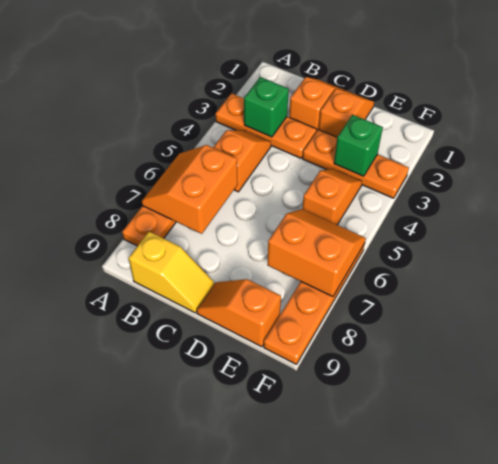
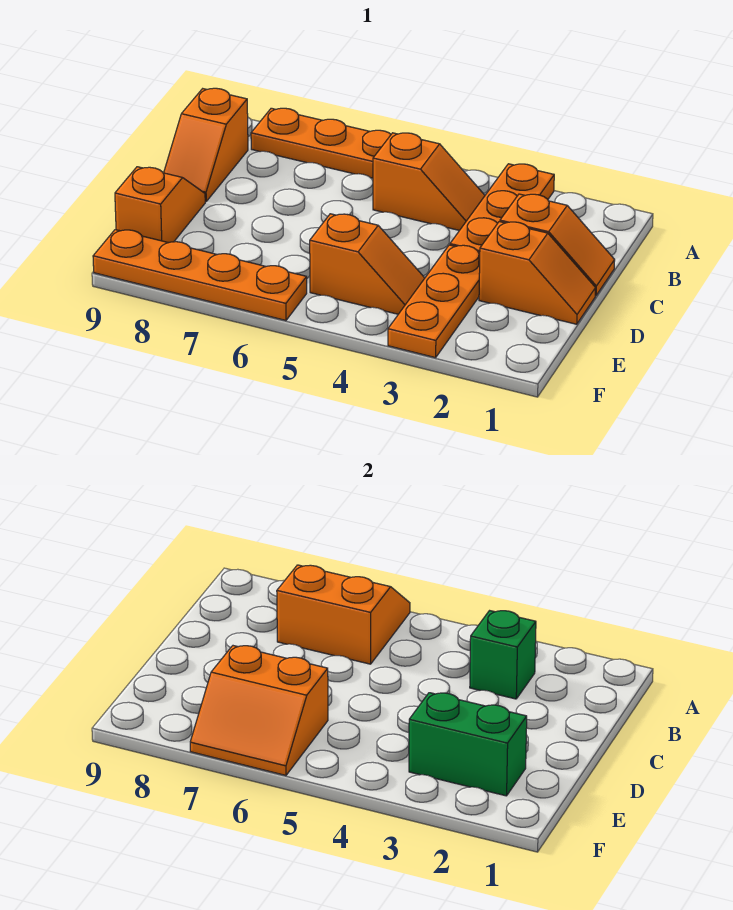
yellow slope B9:C9 level 1 top B -> orange slope B9:C9 level 1 top B
green brick E3 level 2 -> green brick E2:E3 level 2
orange slope E6:F7 level 2 top 7 -> orange slope E6:F7 level 2 top E

